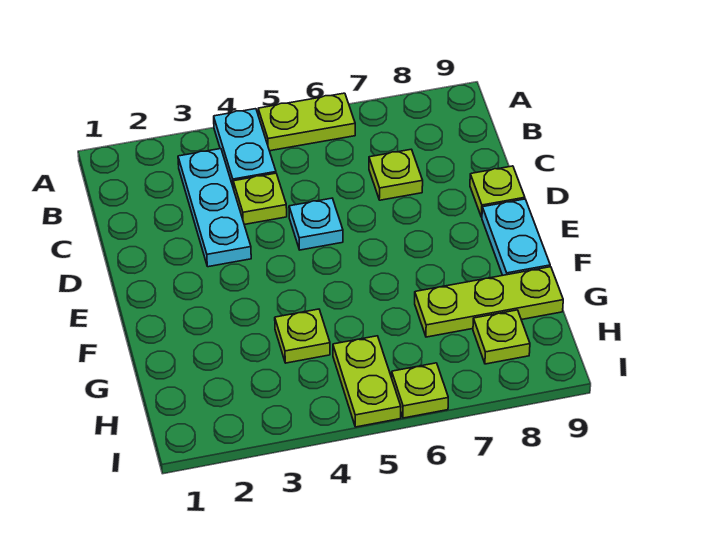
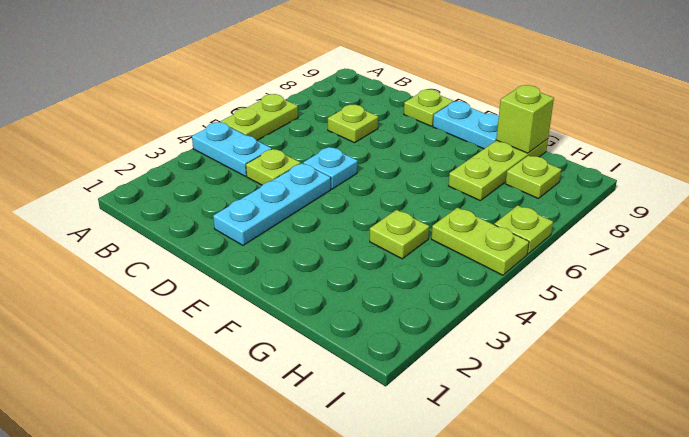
cyan plate B3:D3 level 1 -> cyan plate D2:D4 level 1
none -> lime brick G9 level 2

